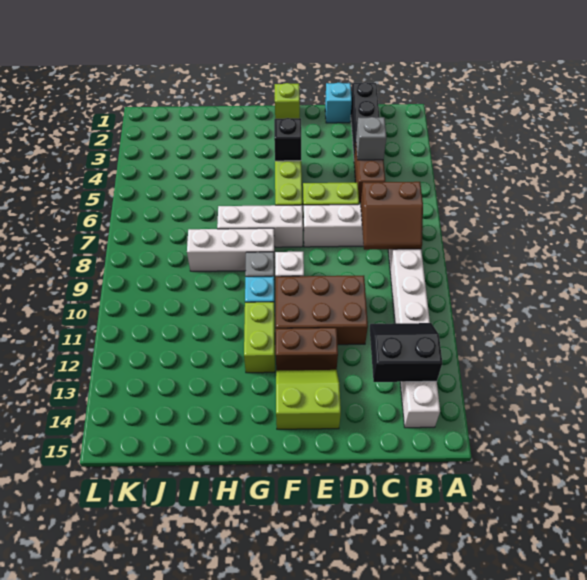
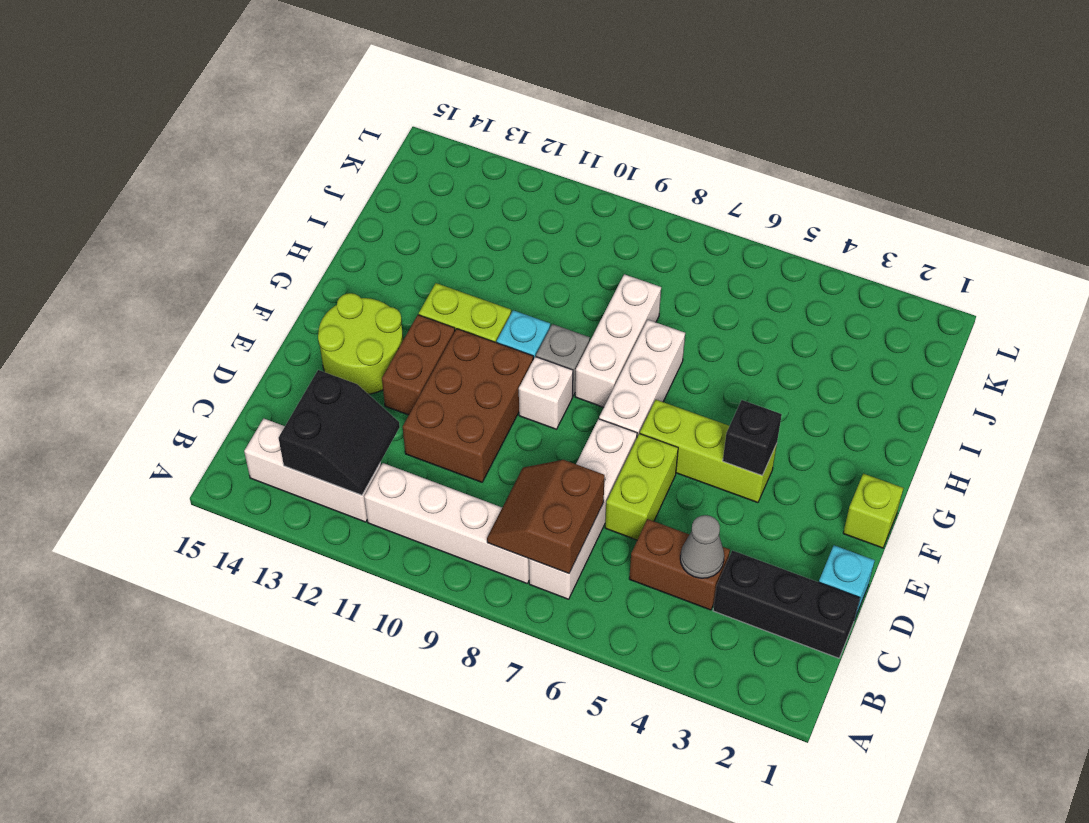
grey brick C4 level 2 -> grey cone C4 level 2
lime slope E13:F14 level 1 top 14 -> lime round brick E13:F14 level 1

